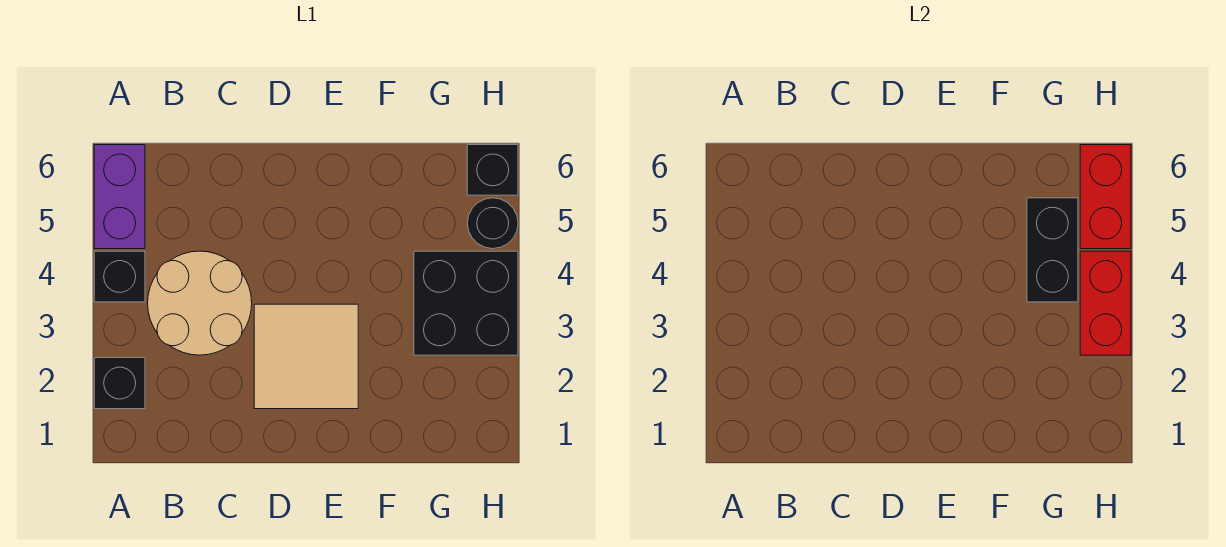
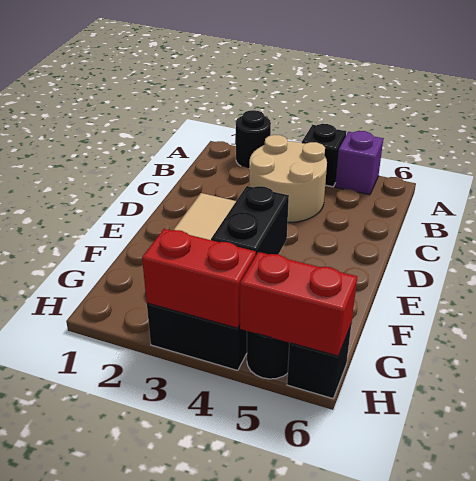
black brick A2 level 1 -> black round brick A2 level 1
purple brick A5:A6 level 1 -> purple brick A5 level 1
black brick G4:G5 level 2 -> black brick F4:G4 level 2

